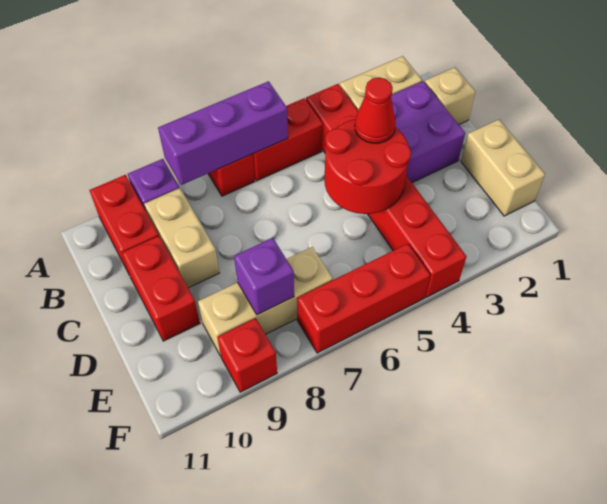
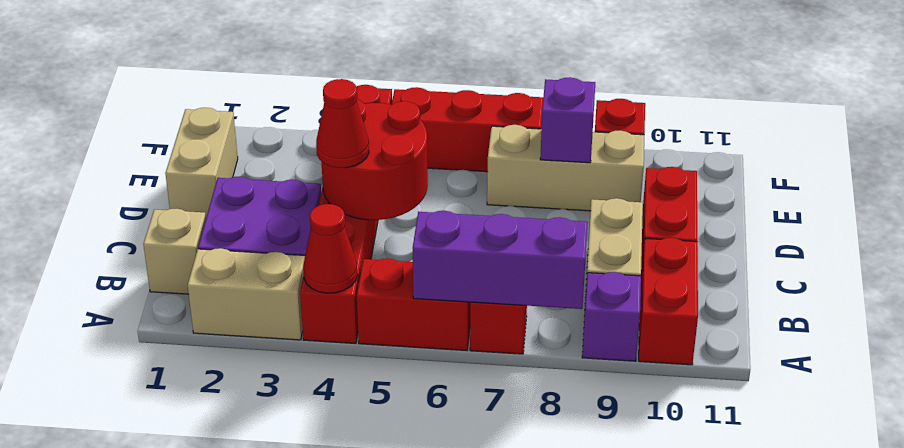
none -> red cone A4 level 2

